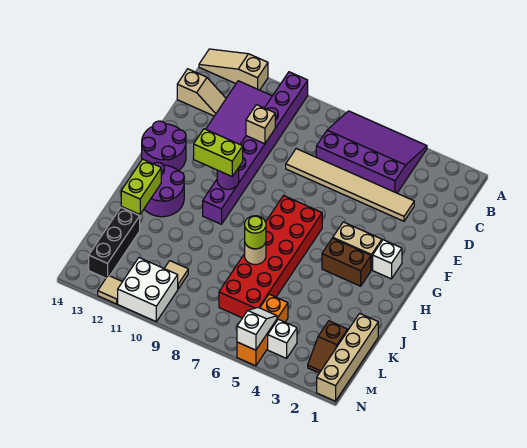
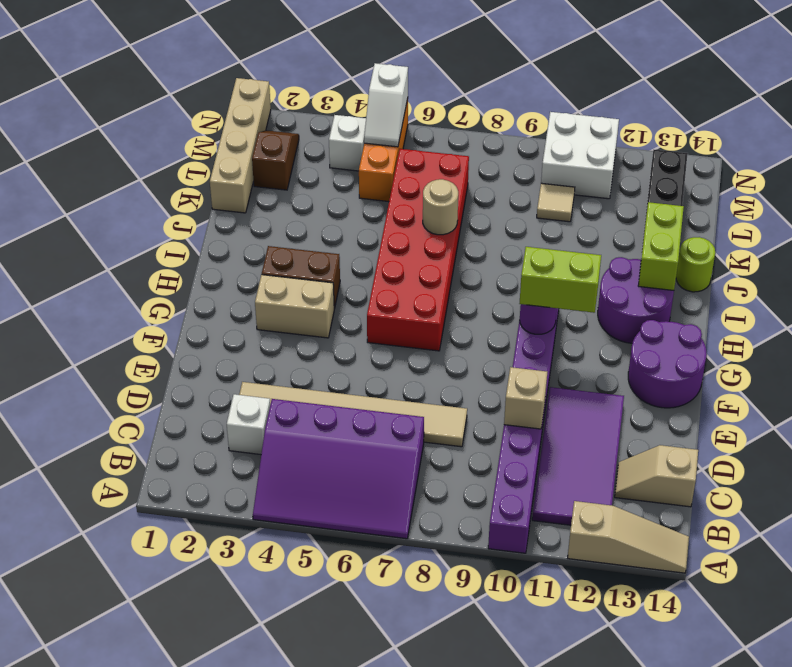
white brick G2 level 1 -> white brick C3 level 1
lime round brick J7 level 3 -> lime round brick J14 level 1
tan tile N12 level 1 -> none

